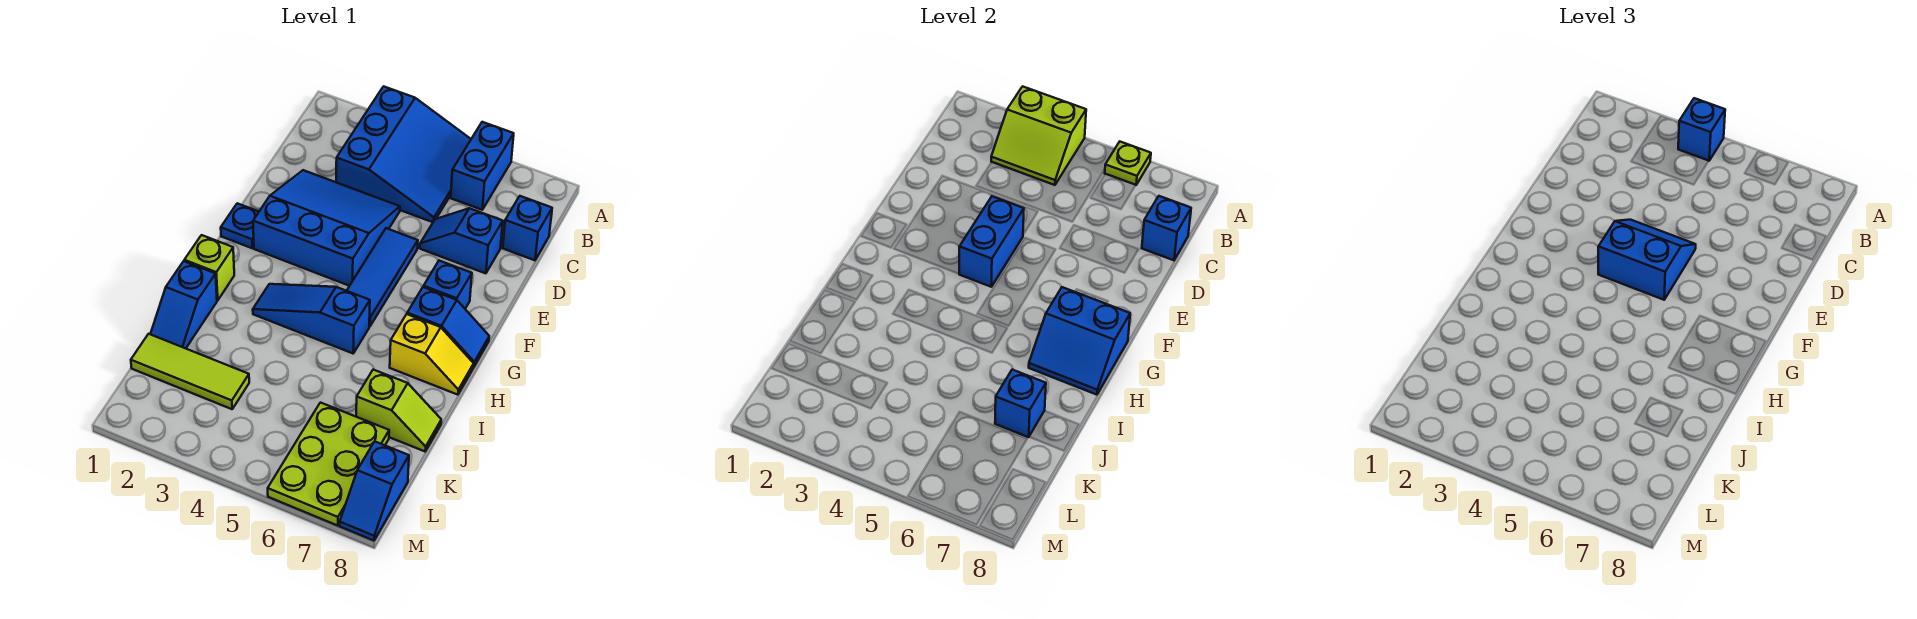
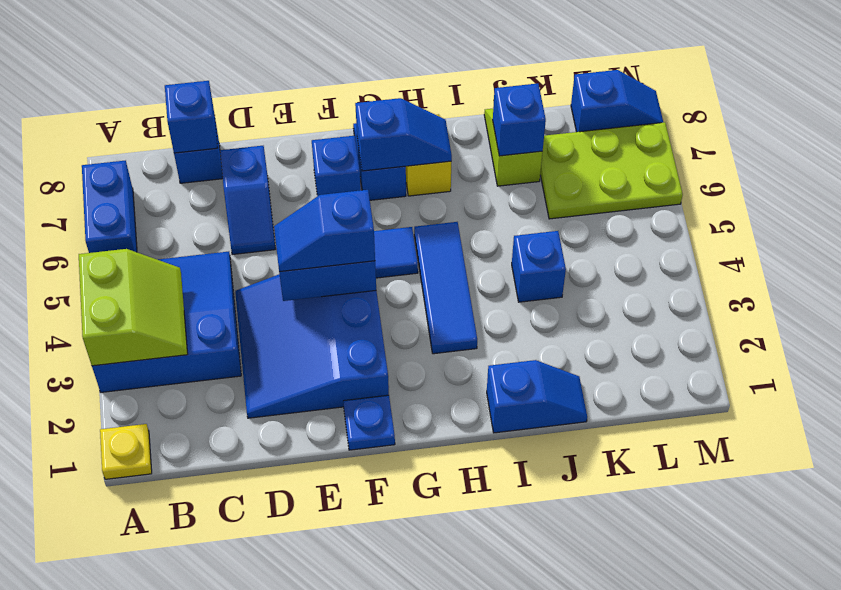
none -> yellow plate A1 level 1
blue brick A4 level 3 -> blue brick J4 level 1
blue brick A6:B6 level 1 -> blue brick A6:A7 level 1
lime plate A6 level 2 -> none
blue slope E4:F5 level 3 top F -> blue slope E4:F4 level 3 top F
blue slope G7:H8 level 2 top G -> blue slope G7:H7 level 2 top G
lime brick H1 level 1 -> none
blue slope H3:H5 level 1 top 5 -> blue tile H3:H5 level 1
lime tile K1:K3 level 1 -> none

